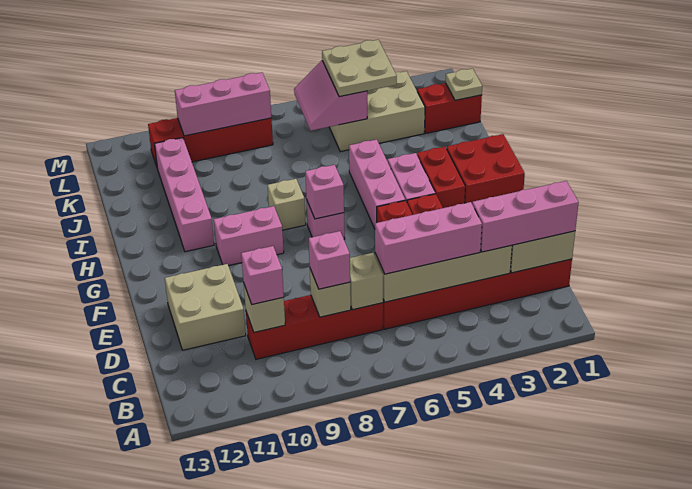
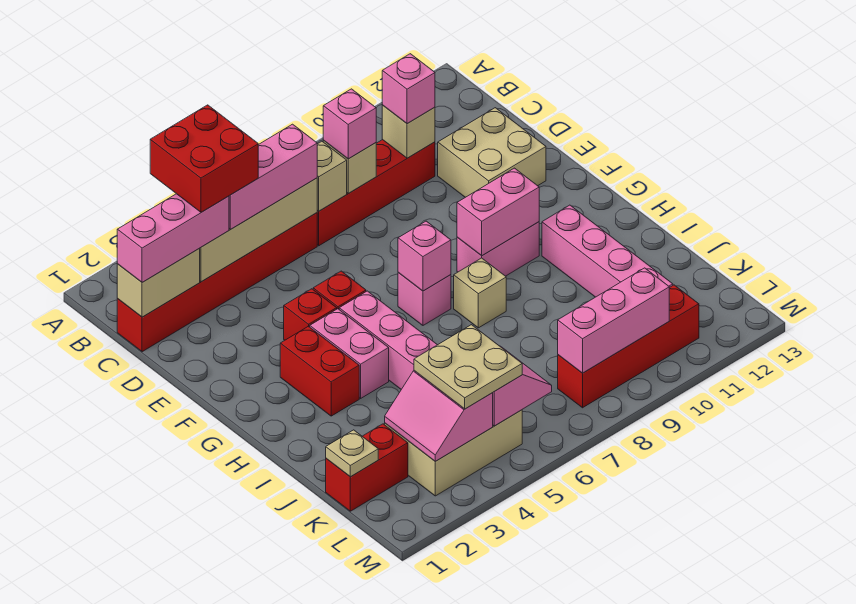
red brick G1:H2 level 1 -> red brick B3:C4 level 4
none -> pink brick G9:G10 level 2
none -> pink slope K3:L4 level 2 top 4

